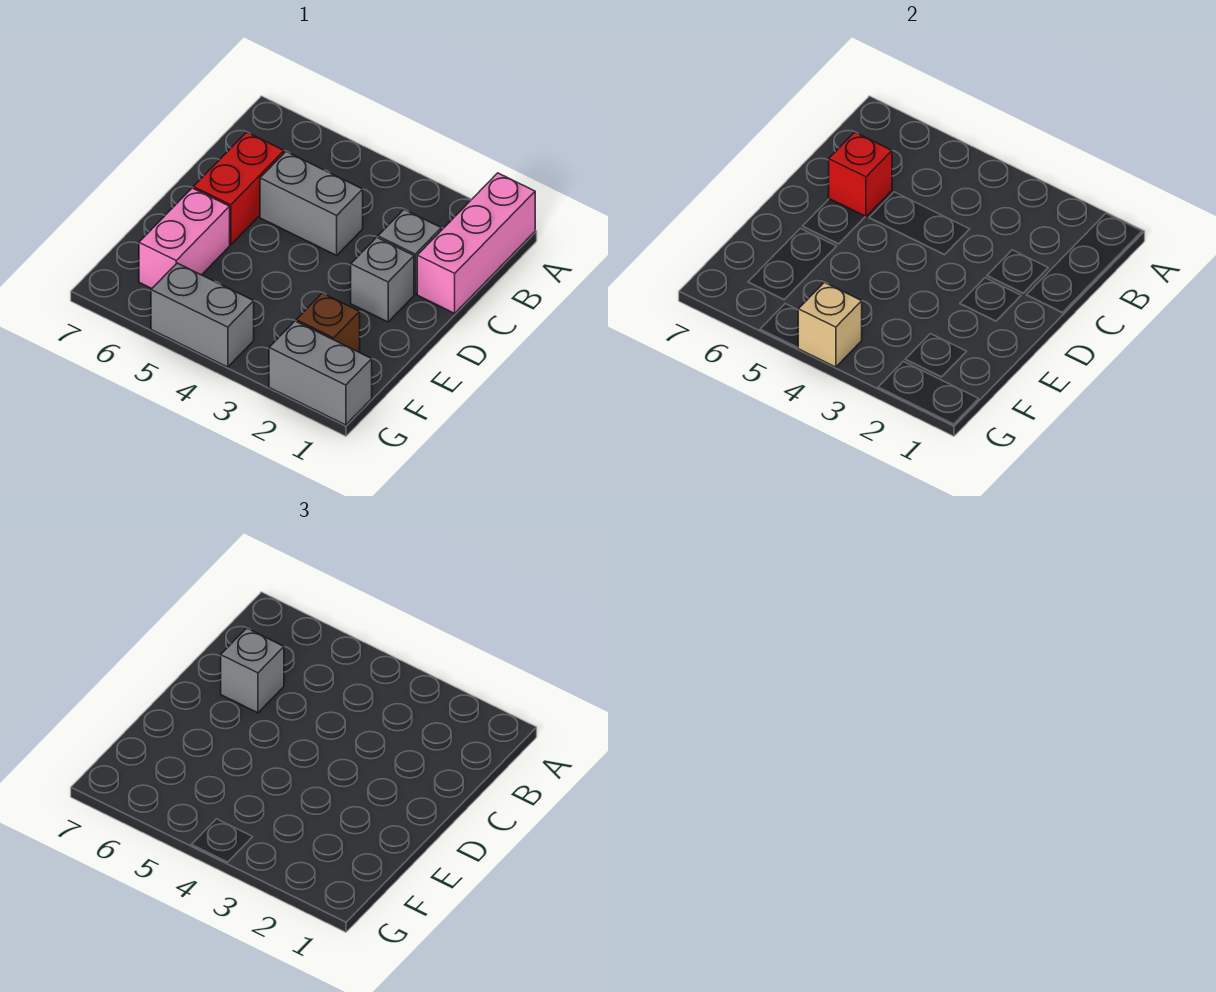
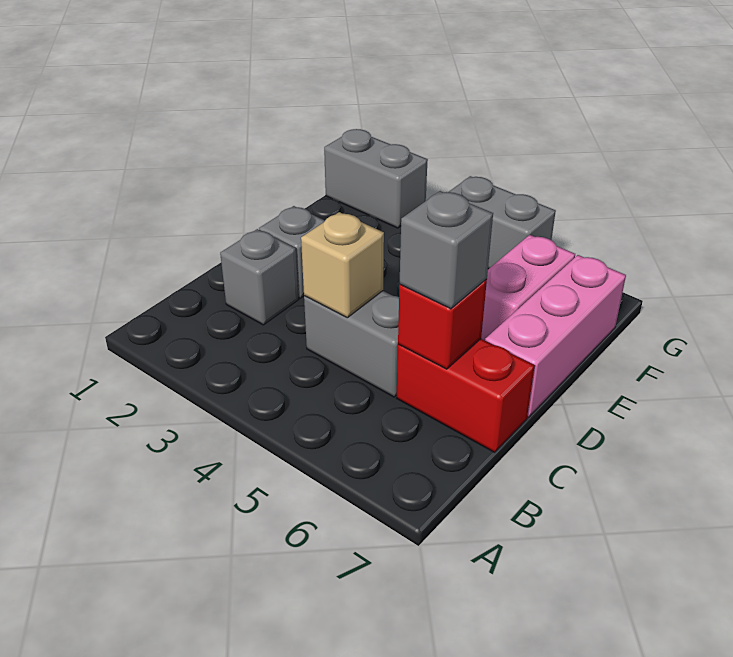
pink brick A1:C1 level 1 -> pink brick D7:F7 level 1
red brick C6:D6 level 1 -> red brick C6:C7 level 1
brown brick F2 level 1 -> none
tan brick G4 level 2 -> tan brick C4 level 2

